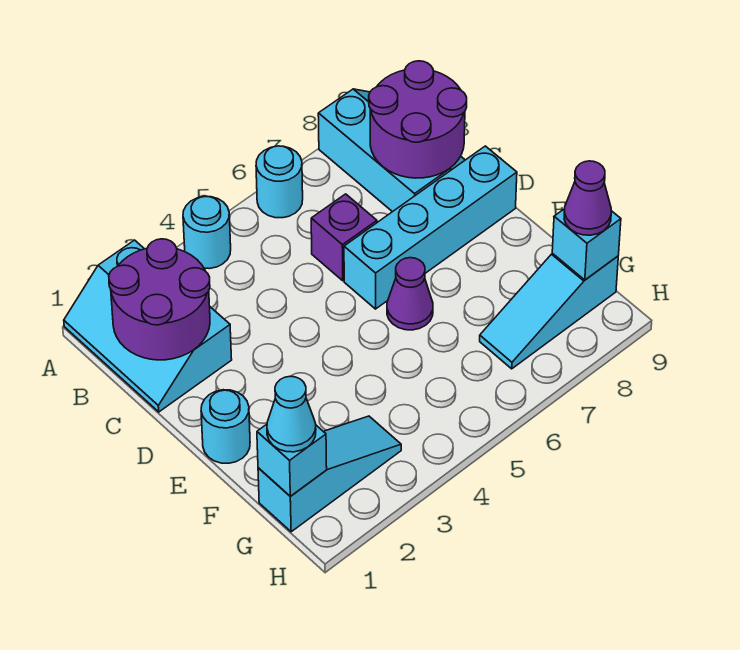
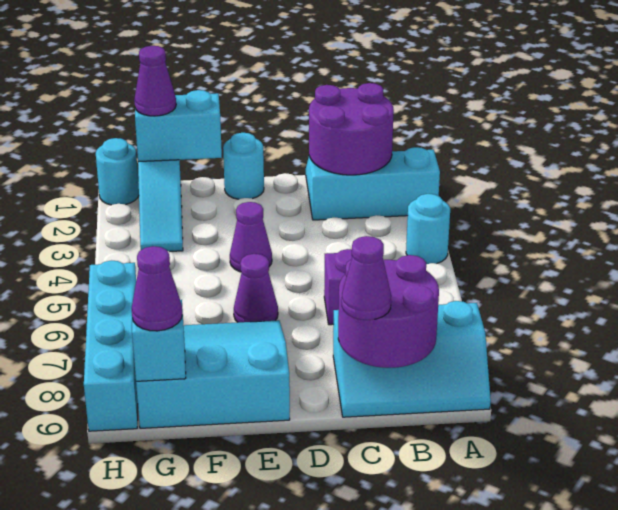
cyan round brick A6 level 1 -> cyan round brick H1 level 1
none -> purple cone C9 level 3
cyan brick D6:D9 level 1 -> cyan brick H6:H9 level 1
none -> purple cone E4 level 1
cyan brick G1 level 2 -> cyan brick F1:G1 level 2
cyan cone G1 level 3 -> purple cone G1 level 3
cyan slope G7:G9 level 1 top 9 -> cyan slope E7:G9 level 1 top 9

